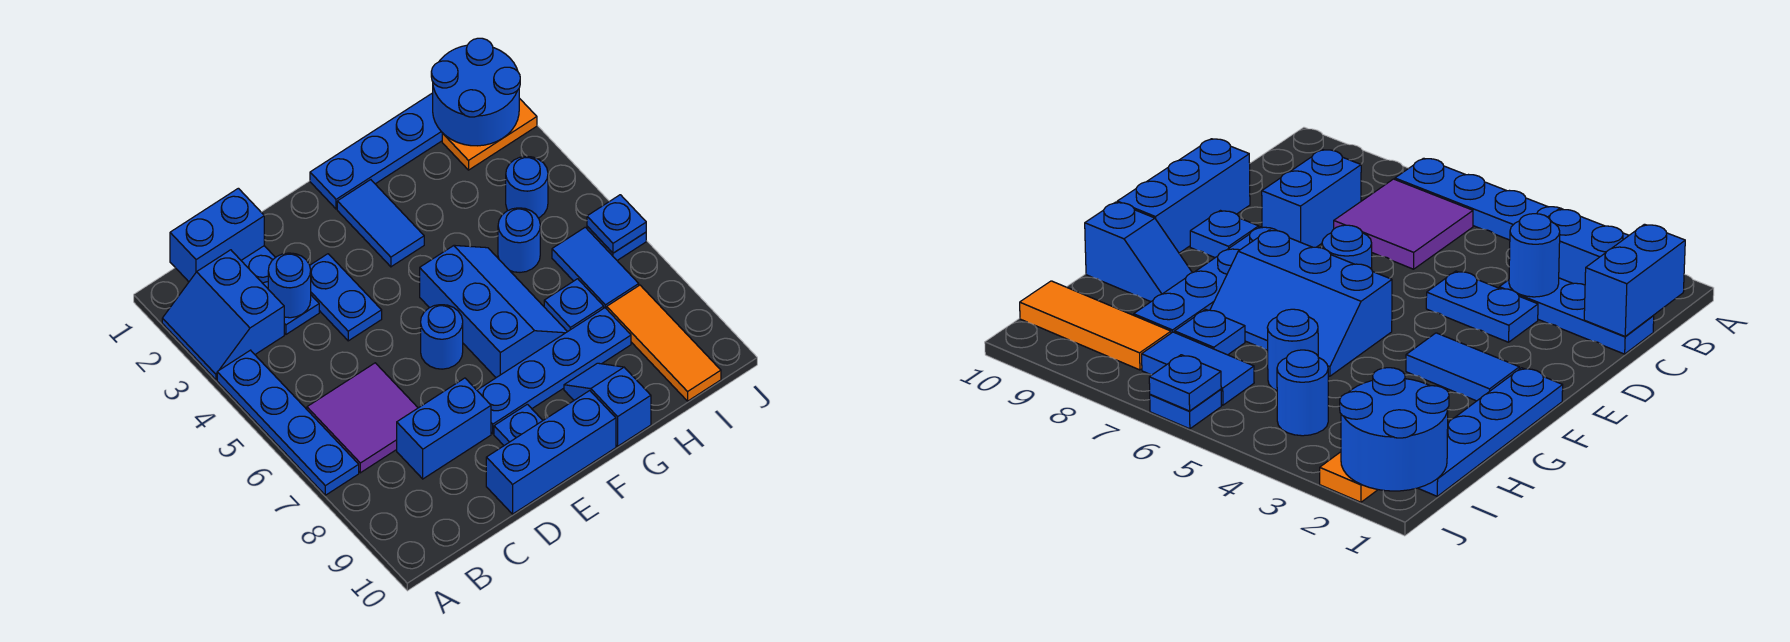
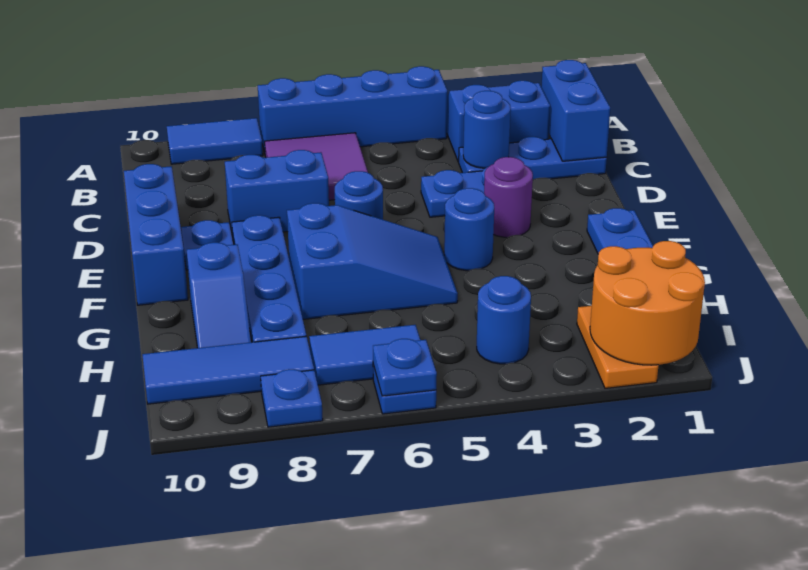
blue plate A4:A7 level 1 -> blue brick A4:A7 level 1
blue brick C8:D8 level 1 -> blue brick D7:D8 level 1
none -> purple round brick E3 level 1
blue tile F2:F3 level 1 -> blue tile A8:A9 level 1
blue slope F5:G7 level 1 top F -> blue slope F5:G7 level 1 top 7
blue slope G9:G10 level 1 top 10 -> blue slope G9:H9 level 1 top G
blue round brick H5 level 1 -> blue round brick F4 level 1
blue plate H7 level 1 -> blue plate J8 level 1
blue round brick I1:J2 level 2 -> orange round brick I1:J2 level 2
orange tile I8:I10 level 1 -> blue tile I8:I10 level 1

